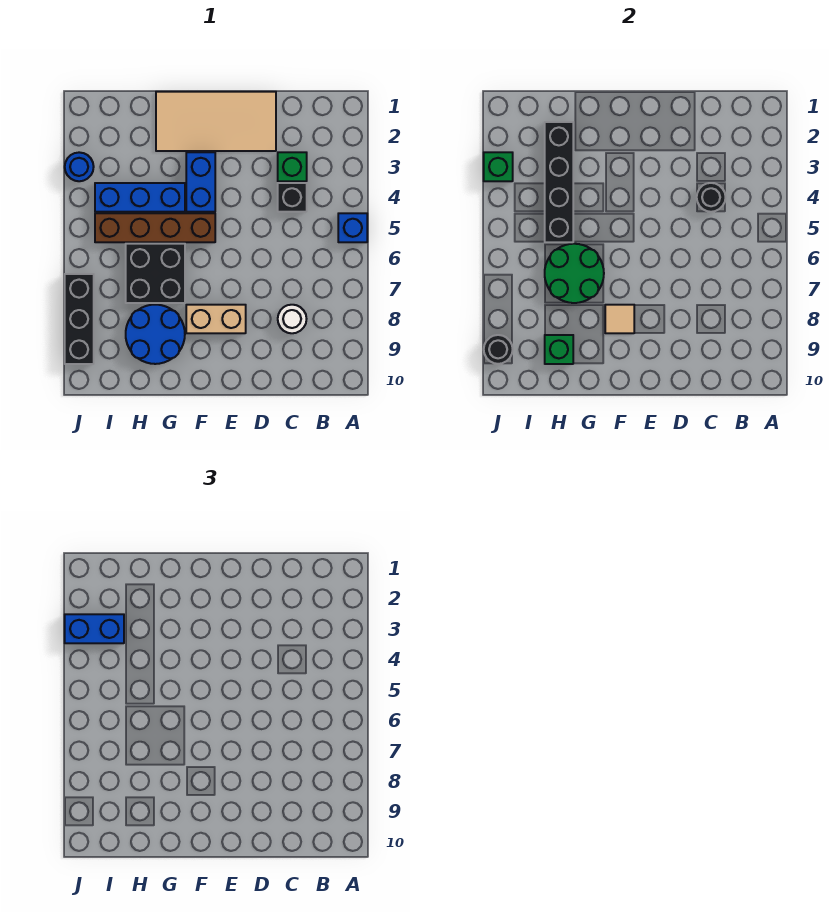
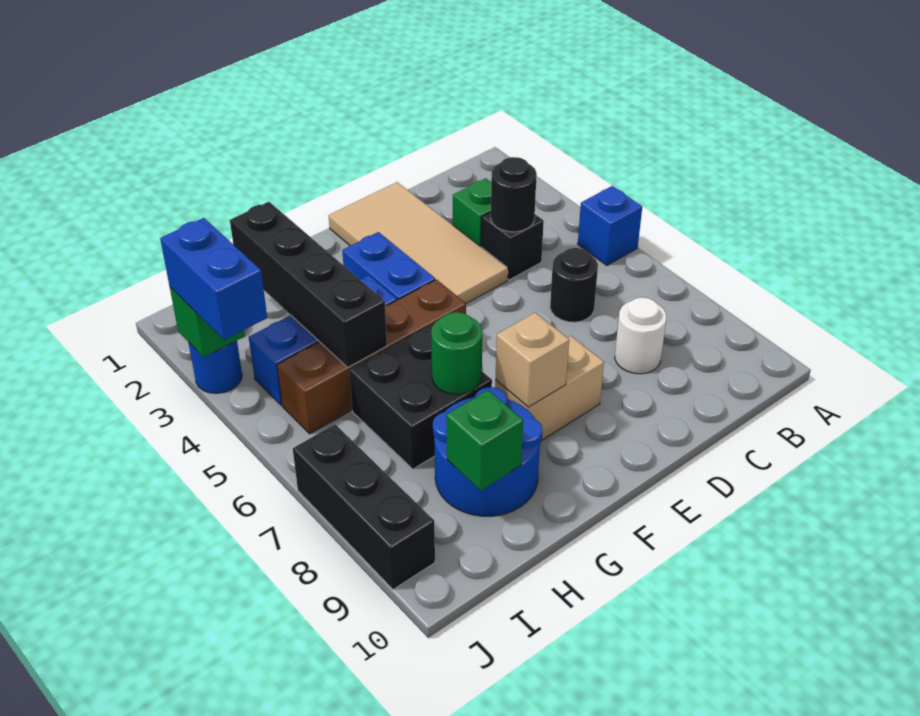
tan tile D1:G2 level 1 -> tan tile D1:E4 level 1
tan tile F8 level 2 -> tan brick F8 level 2
green round brick G6:H7 level 2 -> green round brick G7 level 2
blue brick I3:J3 level 3 -> blue brick J3:J4 level 3
black round brick J9 level 2 -> black round brick C6 level 1

